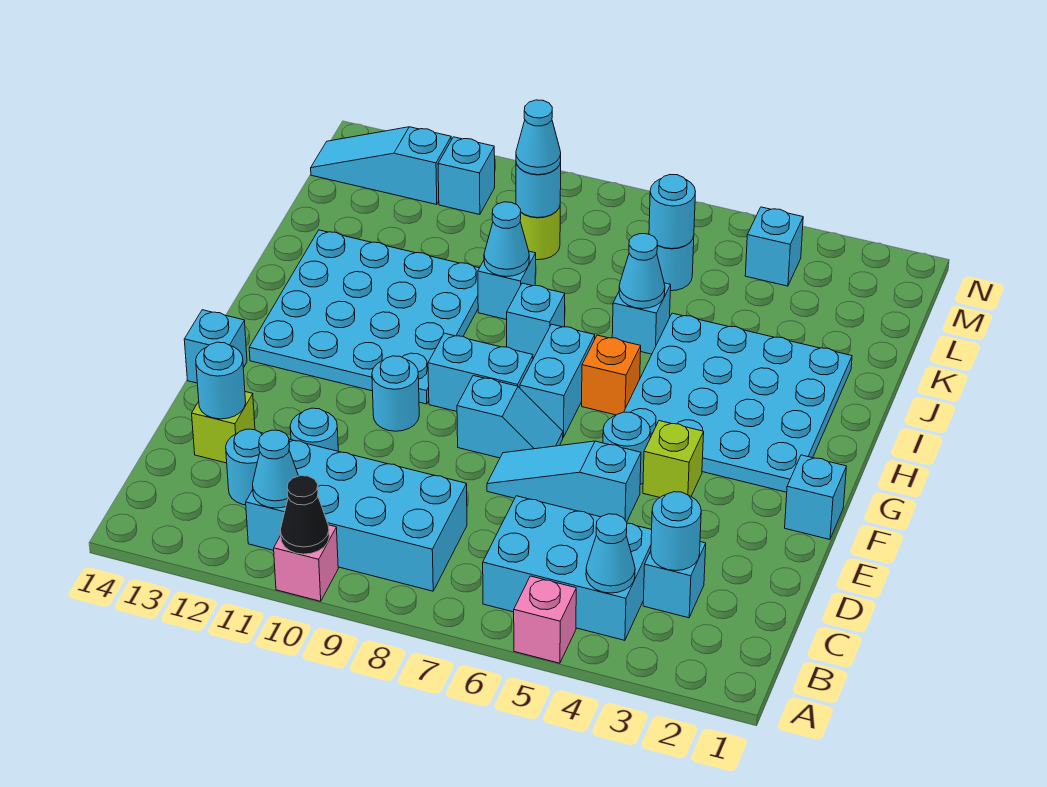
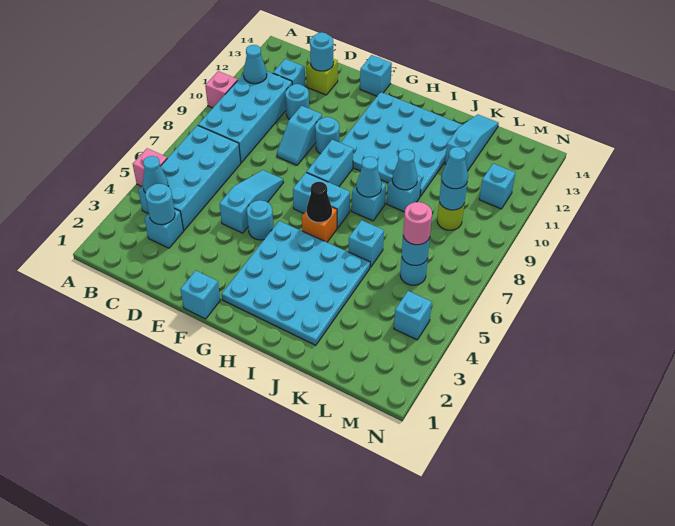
black cone A10 level 2 -> black cone H6 level 2
cyan brick B4:C6 level 1 -> cyan brick B4:C7 level 1
cyan round brick C12 level 1 -> cyan brick C12 level 1
lime brick F4 level 1 -> none
cyan slope F7:F8 level 1 top 8 -> cyan slope E9:E10 level 1 top 10
cyan cone J6 level 2 -> cyan cone I8 level 2
none -> pink round brick L6 level 3
cyan slope M12:M14 level 1 top 12 -> cyan slope K12:K14 level 1 top 12

